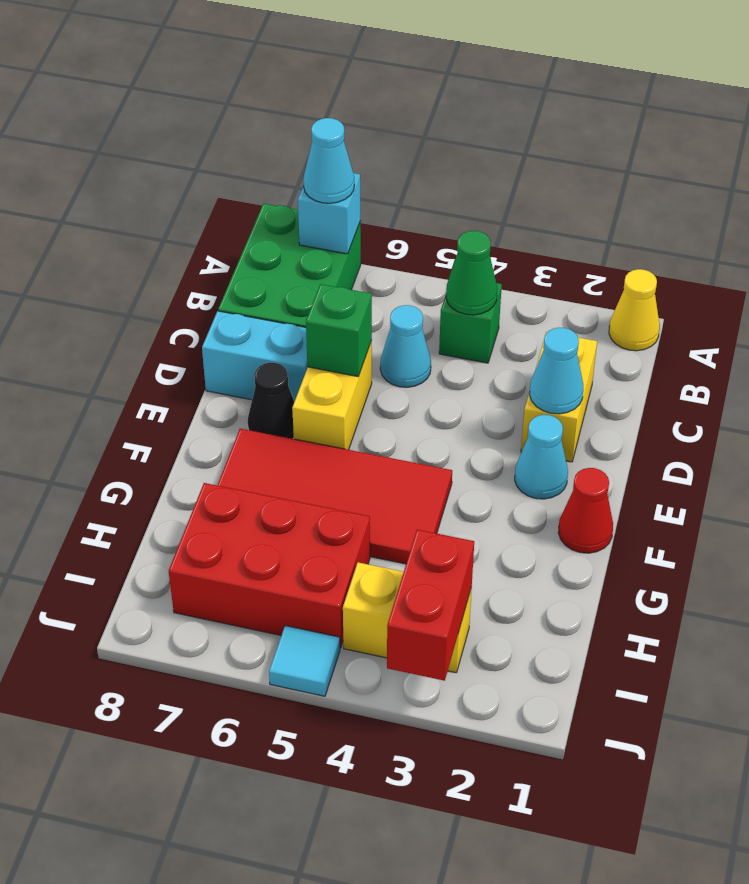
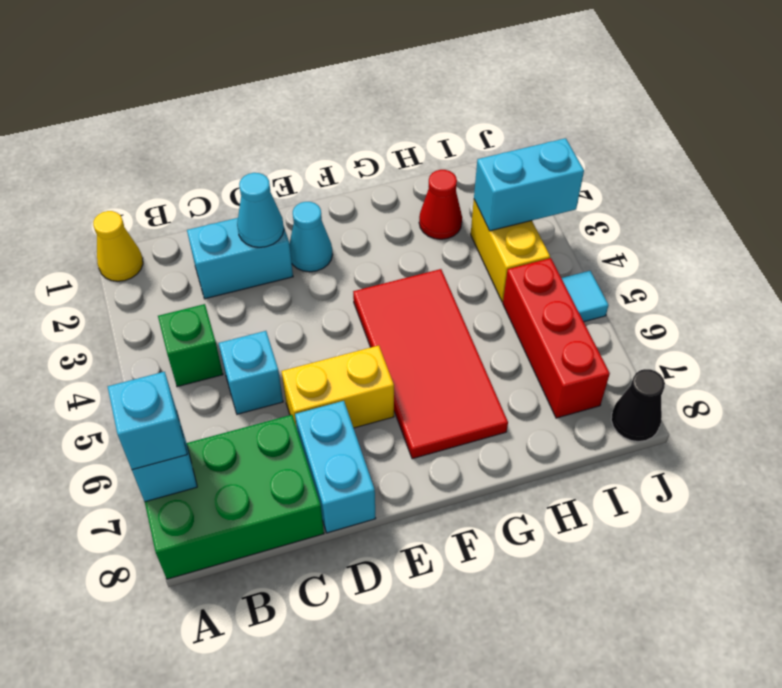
cyan cone A7 level 3 -> cyan brick A7 level 3
green cone B4 level 2 -> none
yellow brick C2:D2 level 1 -> cyan brick C2:D2 level 1
cyan cone C5 level 1 -> cyan brick C5 level 1
green brick D6 level 2 -> none
black cone E7 level 1 -> black cone J8 level 1
red cone F1 level 1 -> red cone H2 level 1
red brick H5:I7 level 1 -> red brick I5:I7 level 1
red brick I3:J3 level 2 -> cyan brick I3:J3 level 2

